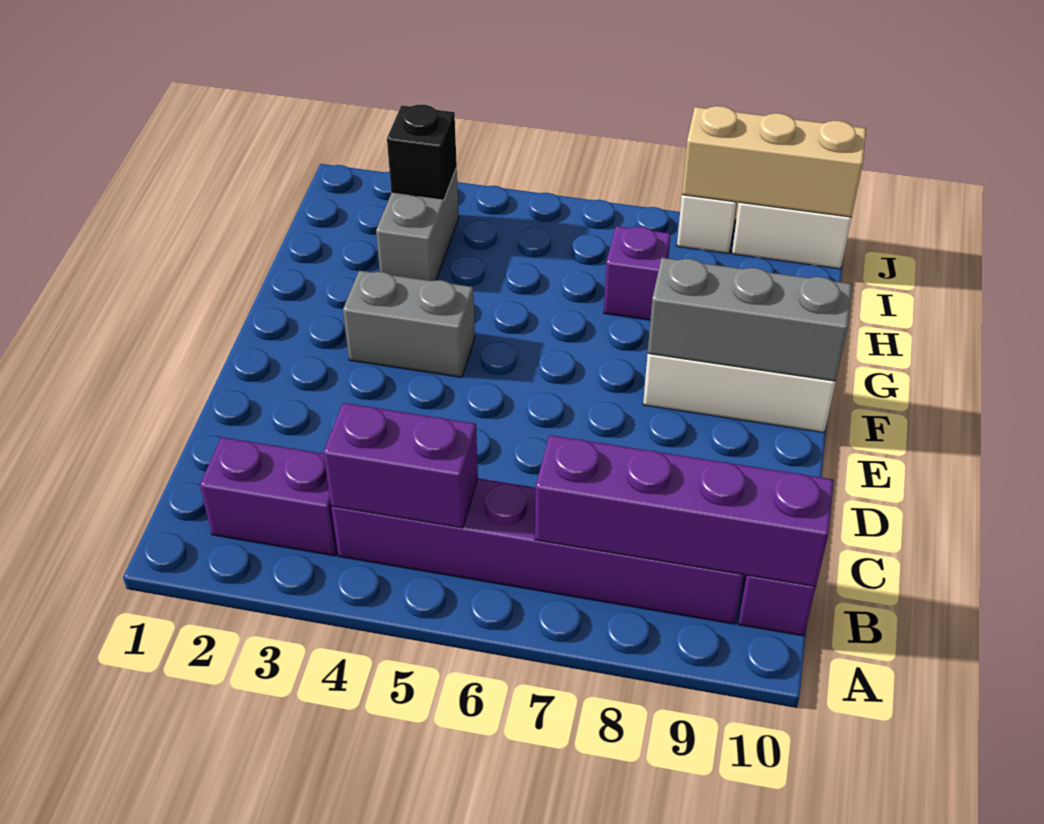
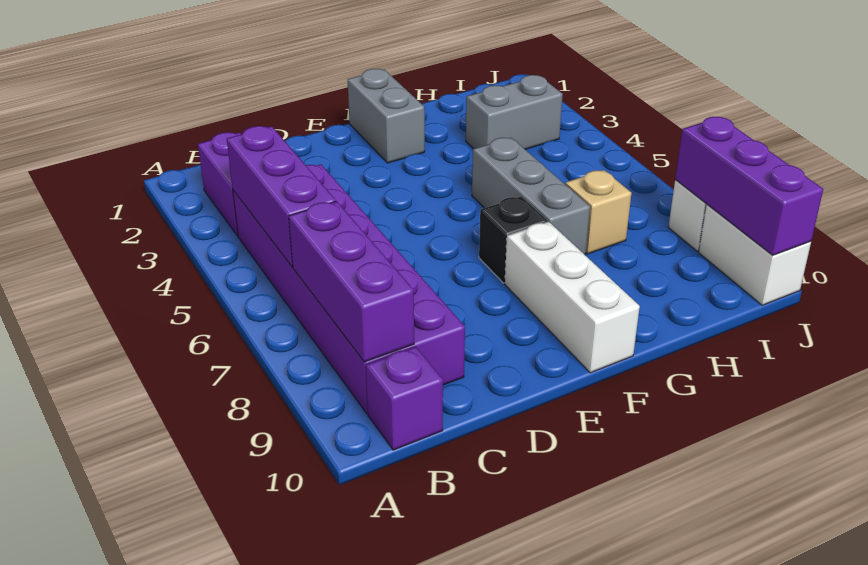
purple brick B4:B9 level 1 -> purple brick B4:C9 level 1
purple brick B4:B5 level 2 -> purple brick B4:B6 level 2
purple brick B7:B10 level 2 -> purple brick B7:B9 level 2
grey brick F3:F4 level 1 -> grey brick F1:F2 level 1
grey brick F8:F10 level 2 -> grey brick G5:G7 level 1
purple brick H7 level 1 -> tan brick H7 level 1
black brick I3 level 2 -> black brick F7 level 1
tan brick J8:J10 level 2 -> purple brick J8:J10 level 2

